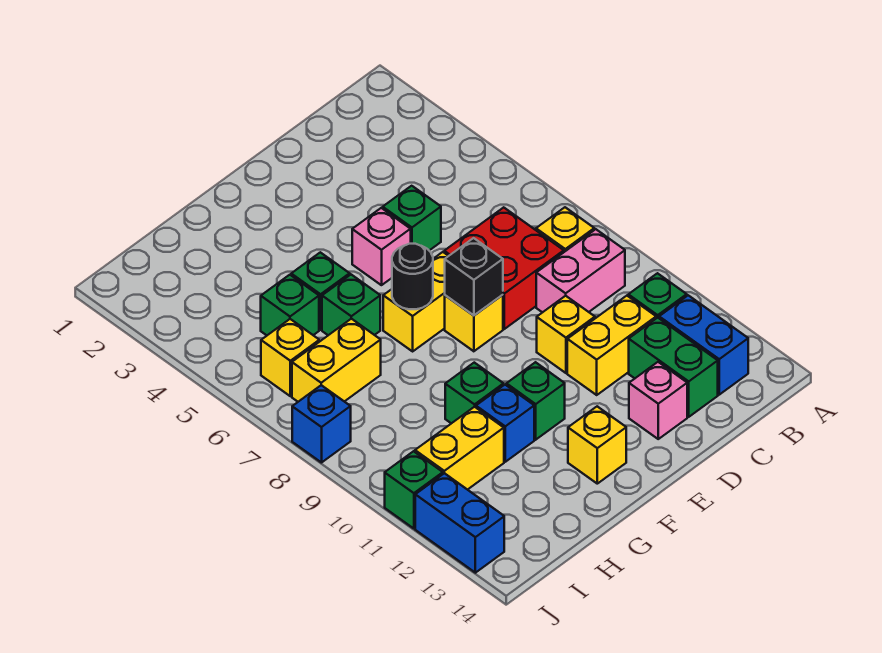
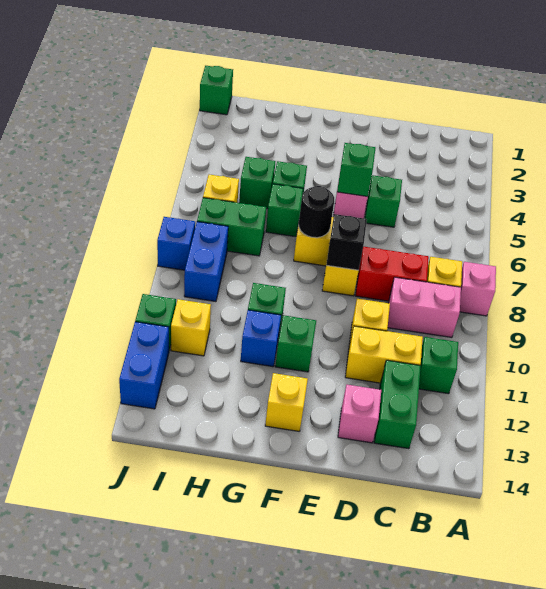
none -> pink brick A8 level 1
blue brick B12:B13 level 1 -> blue brick I8:I9 level 1
red brick C7:D8 level 1 -> red brick C8:D8 level 1
none -> green brick E5 level 2
yellow brick H7:I7 level 1 -> green brick H7:I7 level 1
yellow brick H11:I11 level 1 -> yellow brick I11 level 1
none -> green brick J1 level 1

